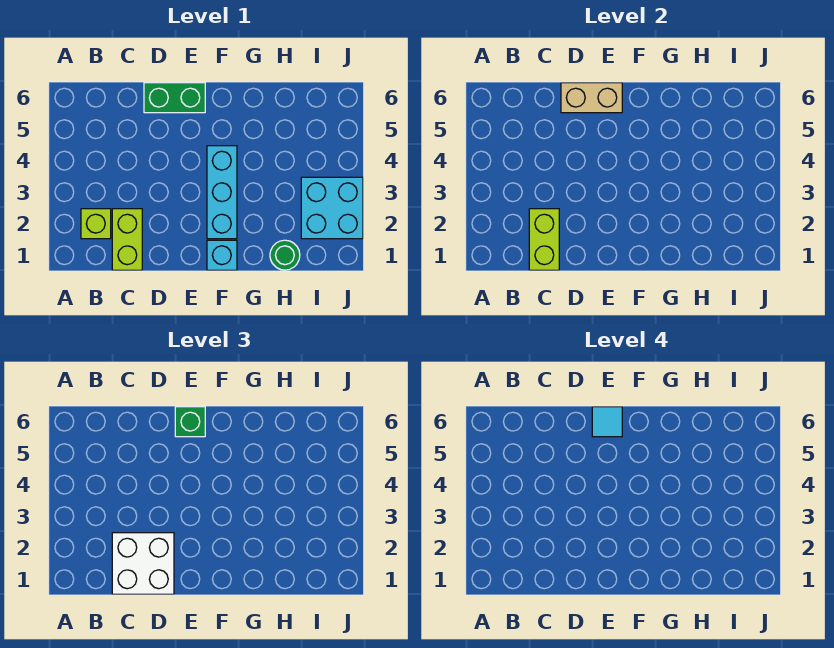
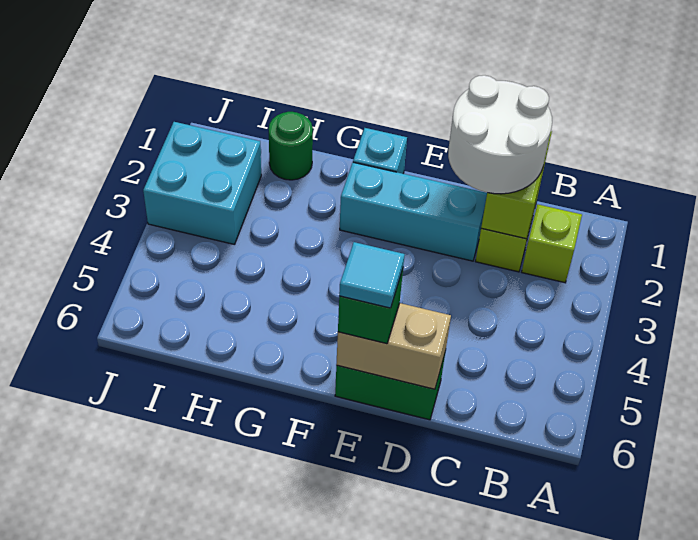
white brick C1:D2 level 3 -> white round brick C1:D2 level 3
cyan brick F2:F4 level 1 -> cyan brick D2:F2 level 1

